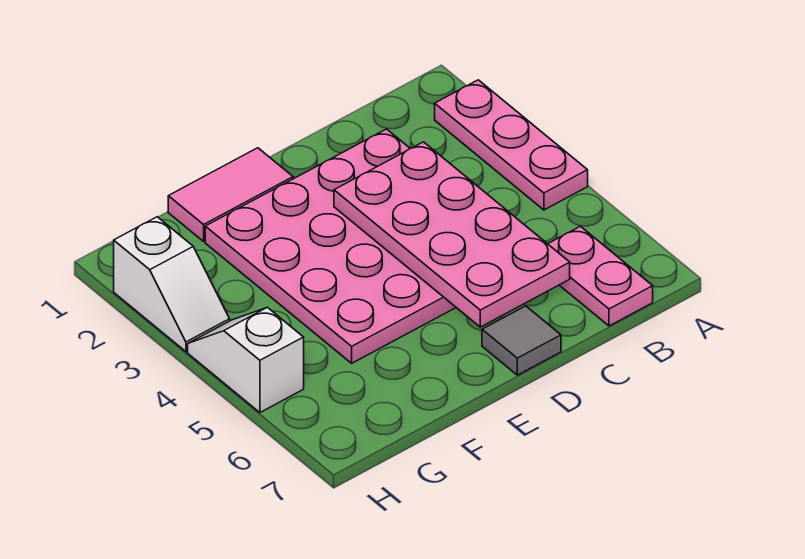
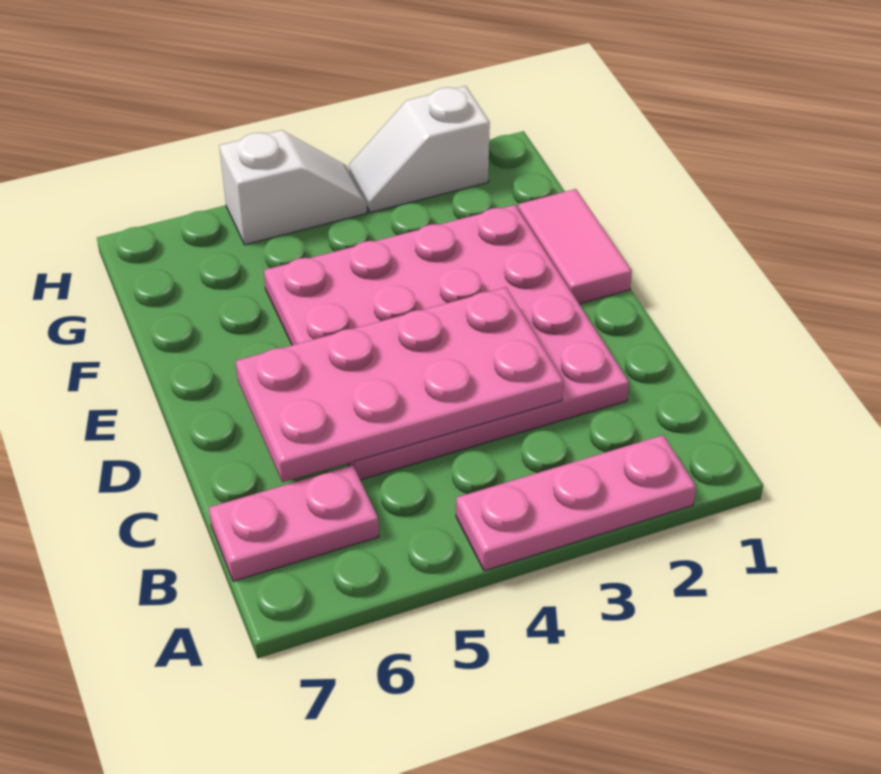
grey tile D7 level 1 -> none

